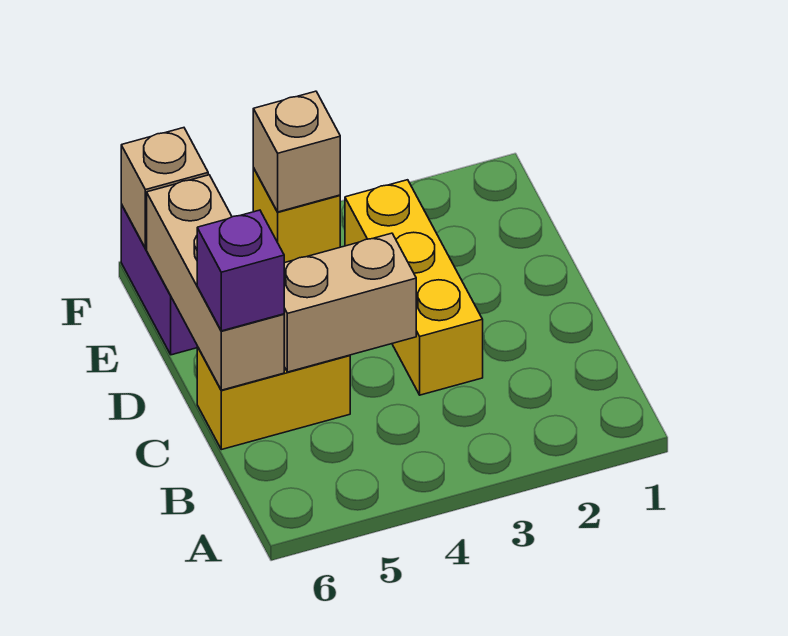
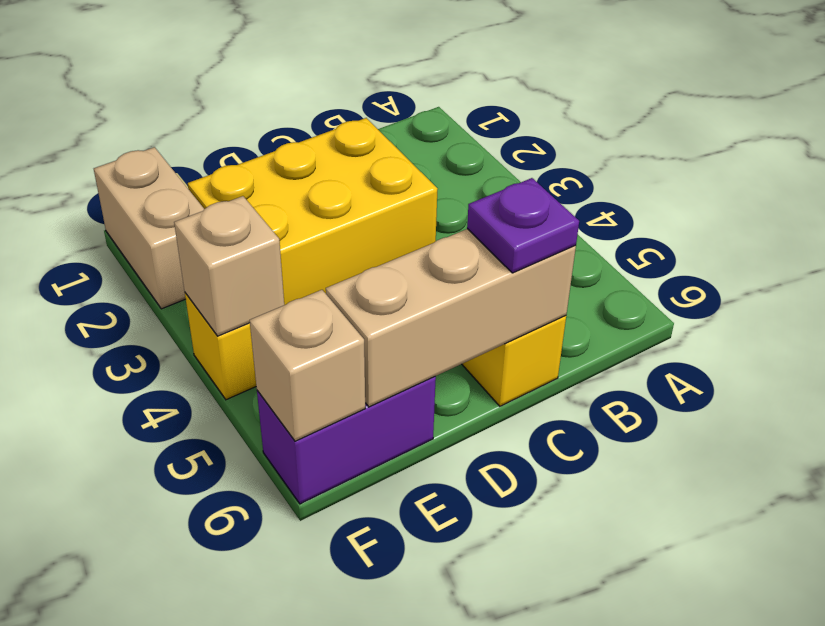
yellow brick C3:E3 level 1 -> yellow brick C2:E3 level 1
tan brick C4:C5 level 2 -> tan brick F1:F2 level 1
purple brick C6 level 3 -> purple plate C6 level 3

